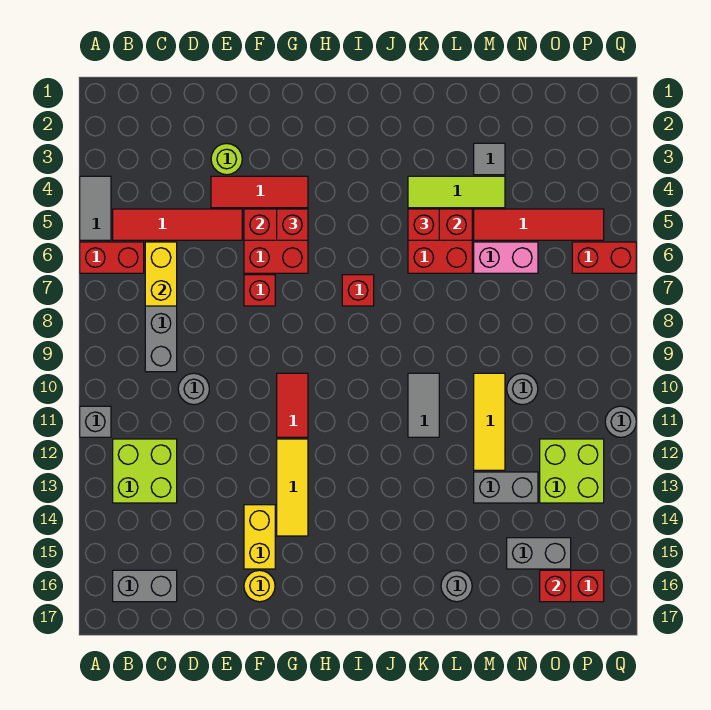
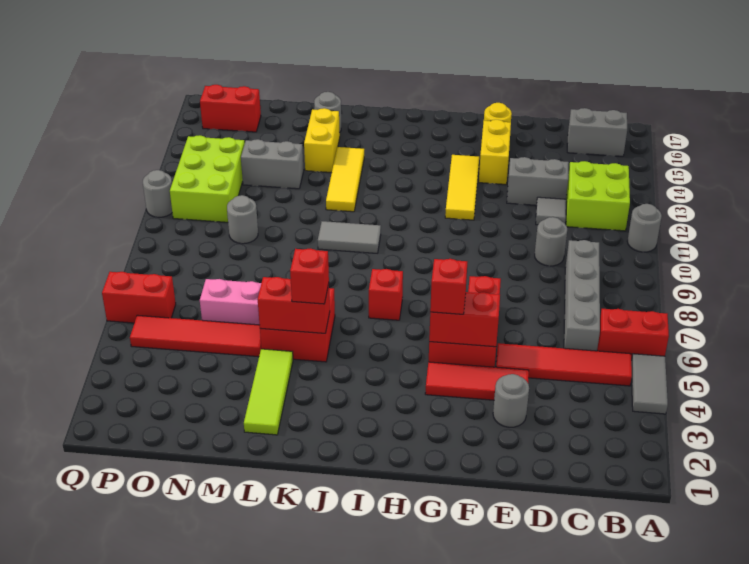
grey brick A11 level 1 -> grey round brick A11 level 1
yellow brick C6:C7 level 2 -> yellow brick L14:L15 level 1
lime round brick E3 level 1 -> grey round brick E3 level 1
red tile G10:G11 level 1 -> none
lime tile K4:M4 level 1 -> lime tile L2:L4 level 1
grey tile K10:K11 level 1 -> grey tile J10:K10 level 1
grey tile M3 level 1 -> grey tile D12 level 1
yellow tile M10:M12 level 1 -> yellow tile K12:K14 level 1
grey brick N15:O15 level 1 -> grey brick D13:E13 level 1
lime brick O12:P13 level 1 -> lime brick O11:P13 level 1
red brick O16 level 2 -> none

